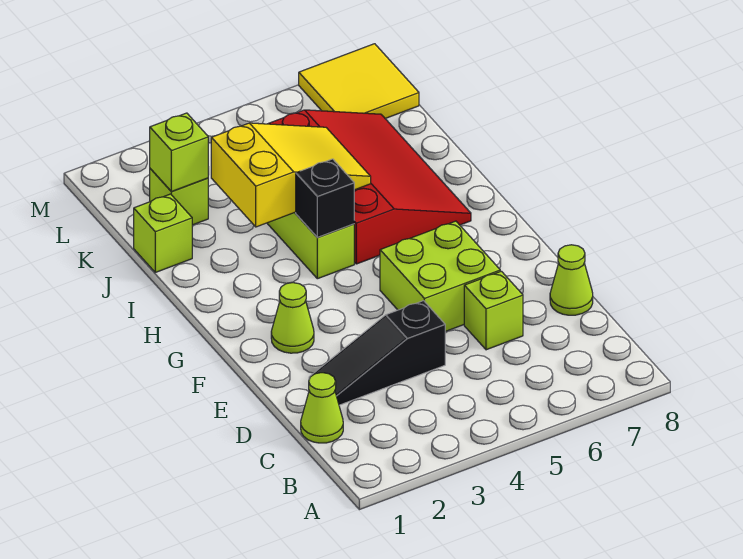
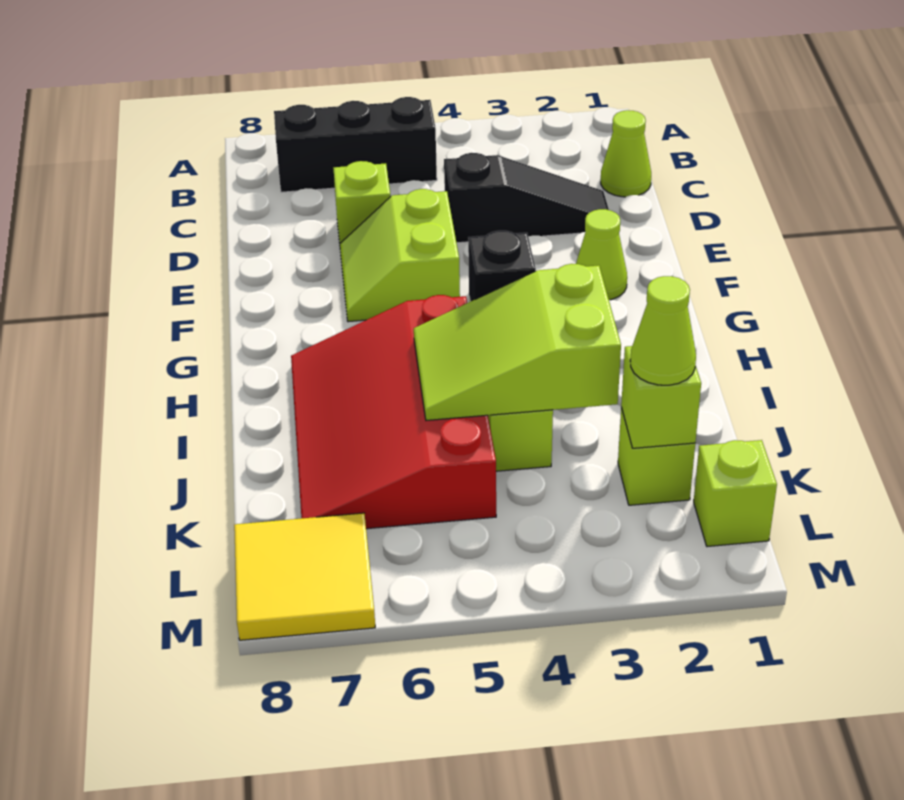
none -> black brick B5:B7 level 1
lime cone D8 level 1 -> lime cone K2 level 3
lime brick E5:F6 level 1 -> lime slope E5:F6 level 1 top 5
yellow slope I3:J5 level 2 top 3 -> lime slope I3:J5 level 2 top 3
lime brick J1 level 1 -> lime brick L1 level 1

